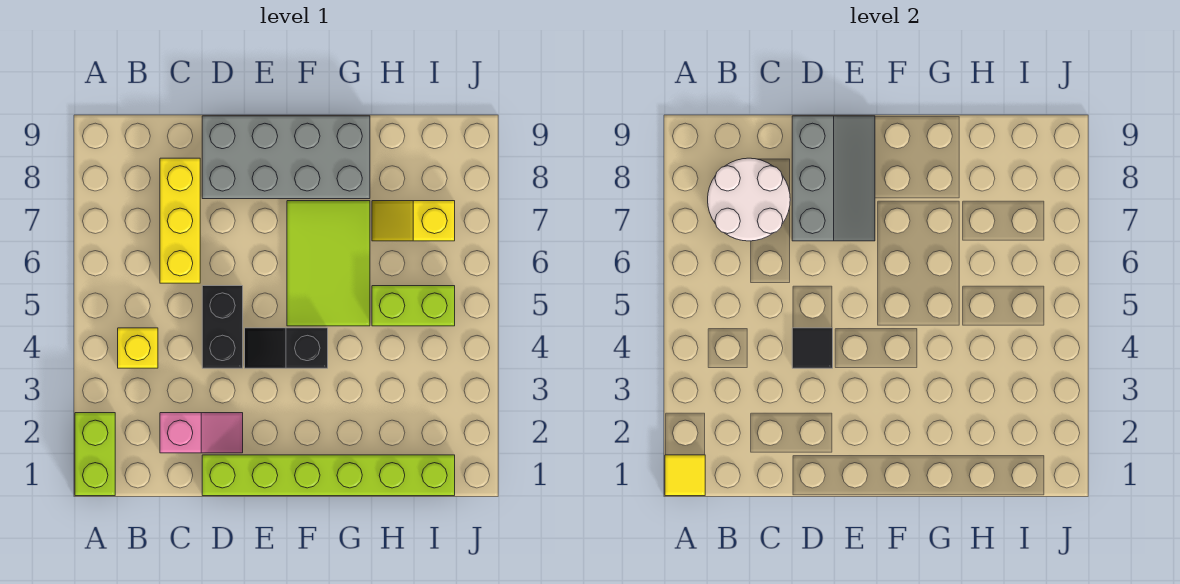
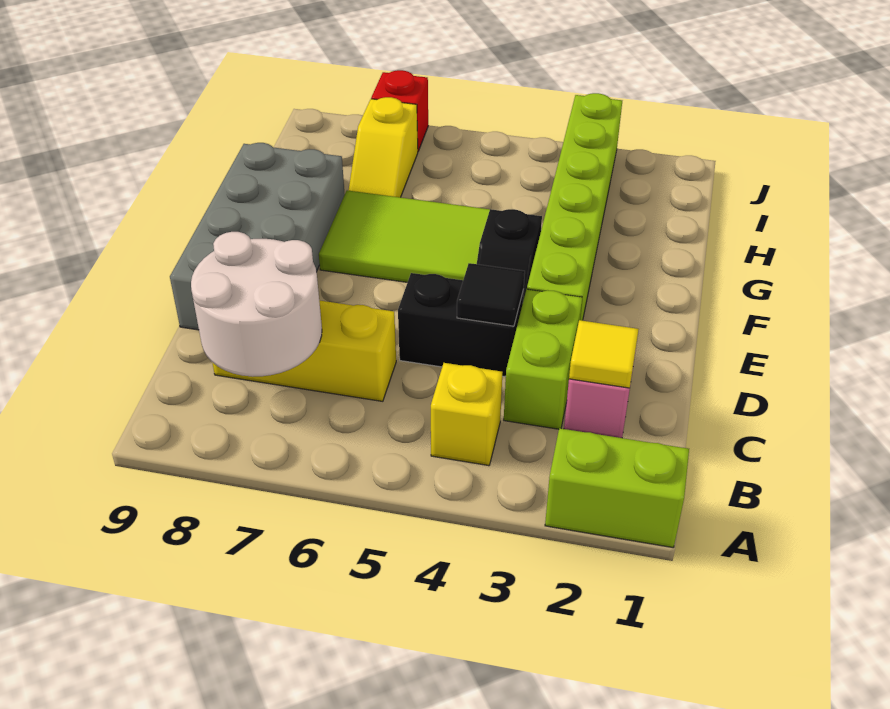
yellow tile A1 level 2 -> yellow tile C2 level 2
lime brick D1:I1 level 1 -> lime brick E3:J3 level 1
grey slope D7:E9 level 2 top D -> none
lime brick H5:I5 level 1 -> lime brick C3:D3 level 1
none -> red brick J7 level 1

